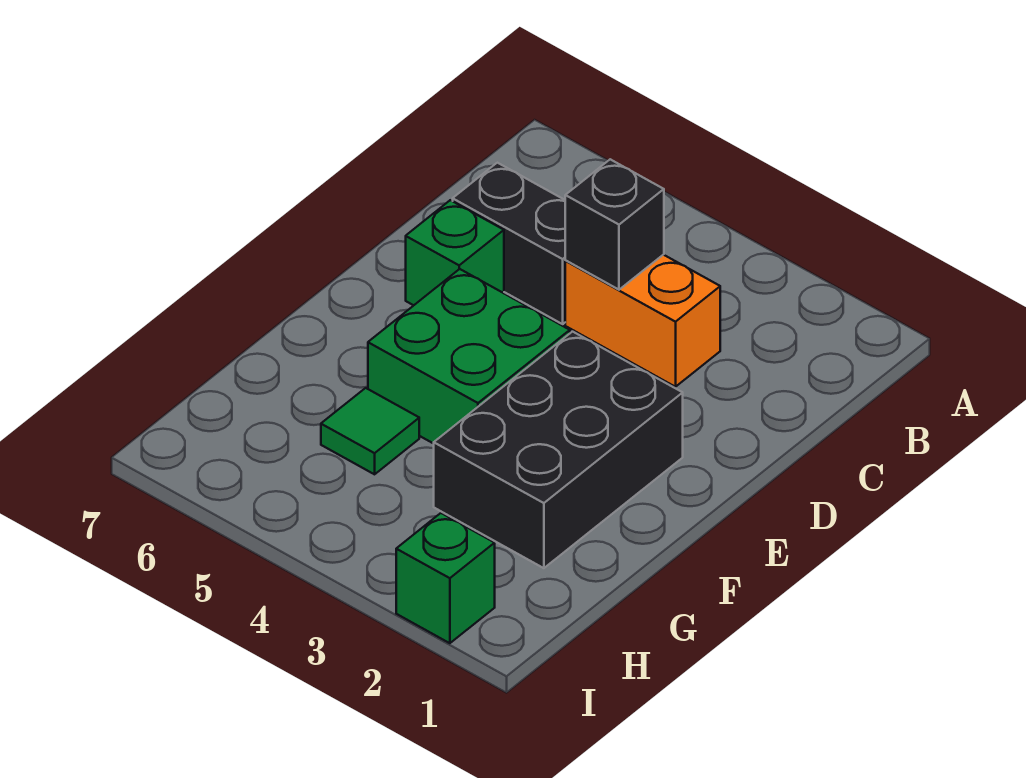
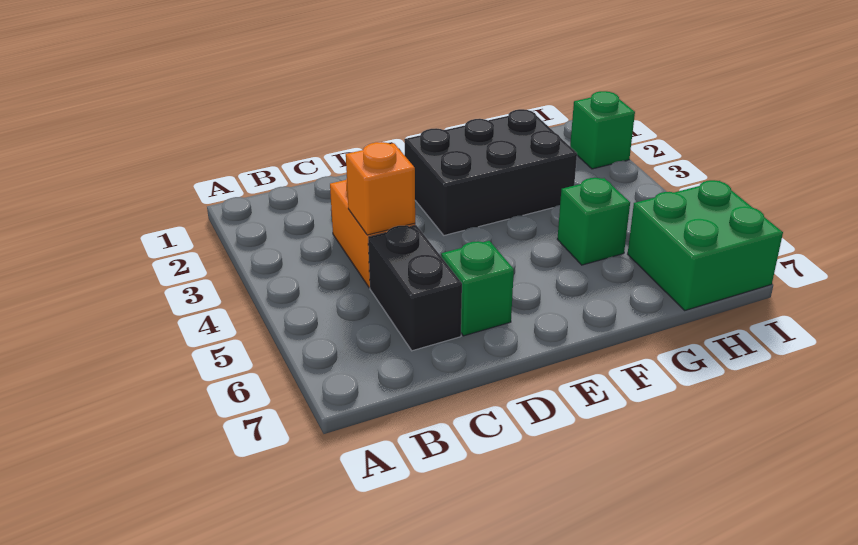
black brick C4 level 2 -> orange brick C4 level 2
green brick E4:F5 level 1 -> green brick H6:I7 level 1
green tile G5 level 1 -> green brick G5 level 1

